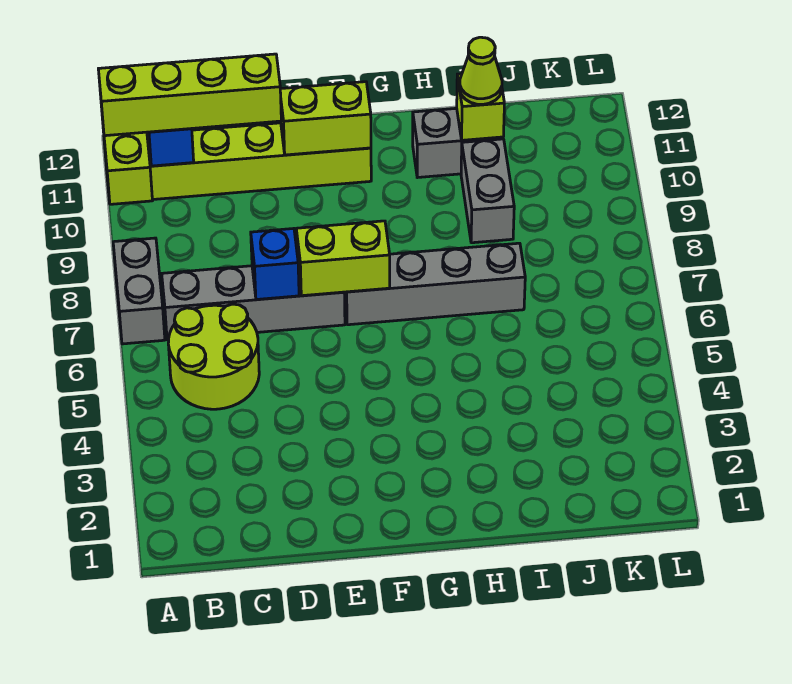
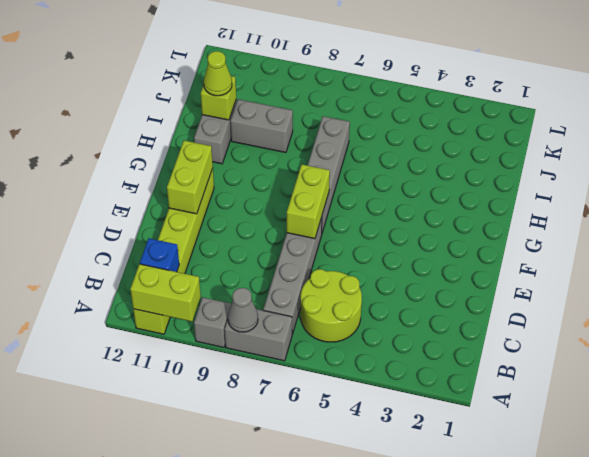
none -> grey cone A8 level 2
none -> grey brick A9 level 1
lime brick A11:D11 level 3 -> none
blue brick D7 level 2 -> none

